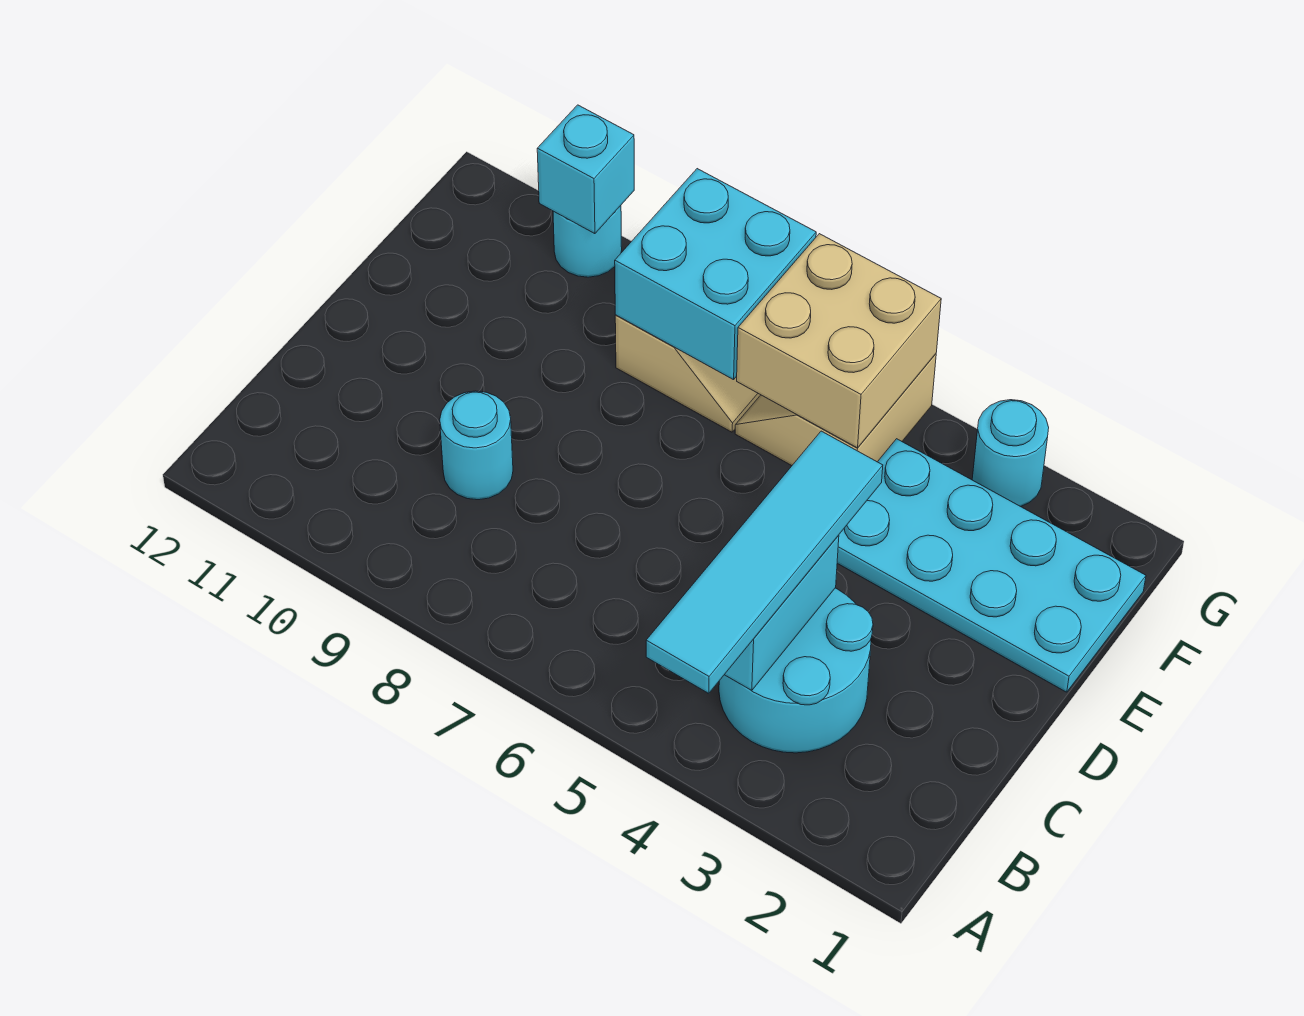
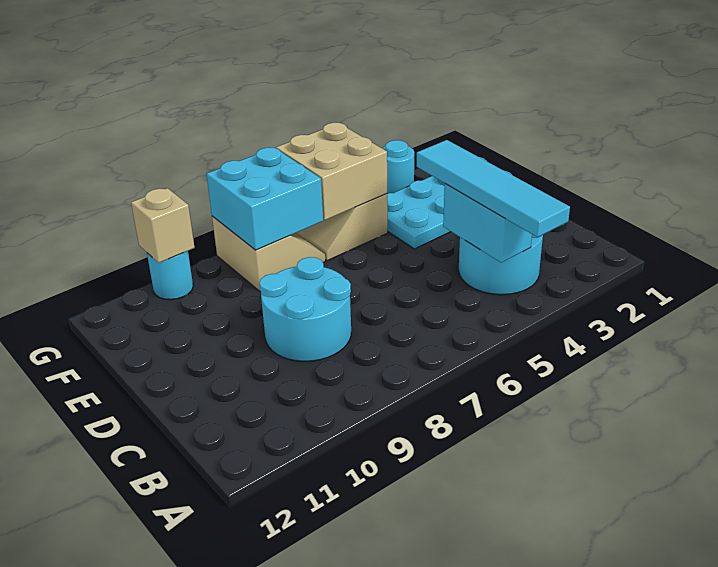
cyan round brick C9 level 1 -> cyan round brick C8:D9 level 1
cyan brick G10 level 2 -> tan brick G10 level 2

